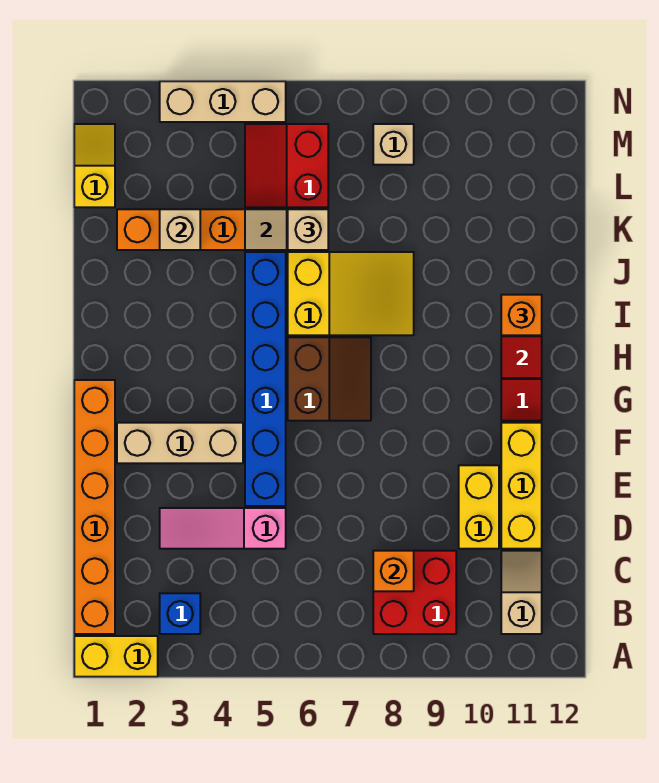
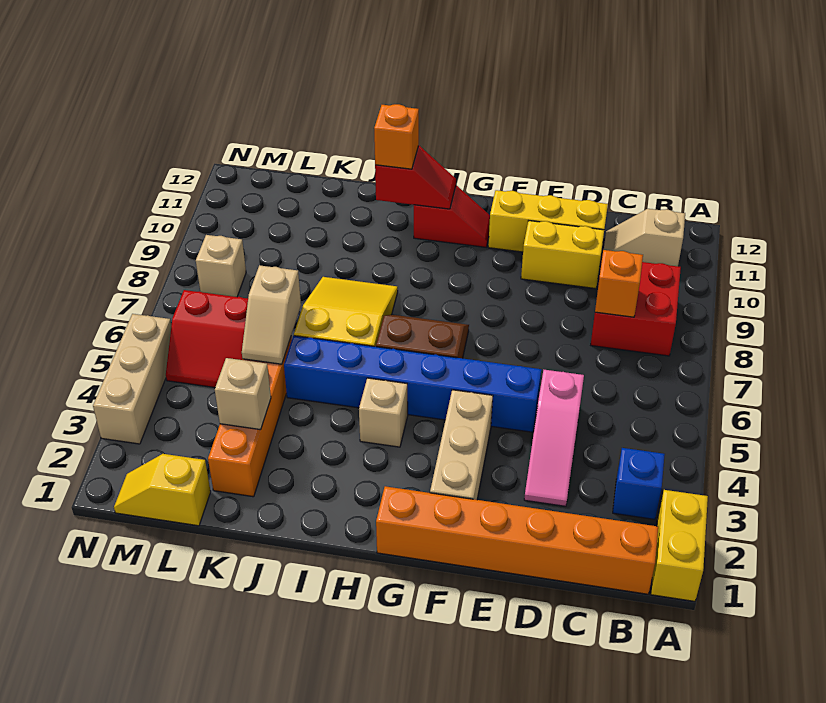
tan brick K6 level 3 -> tan brick H4 level 1

